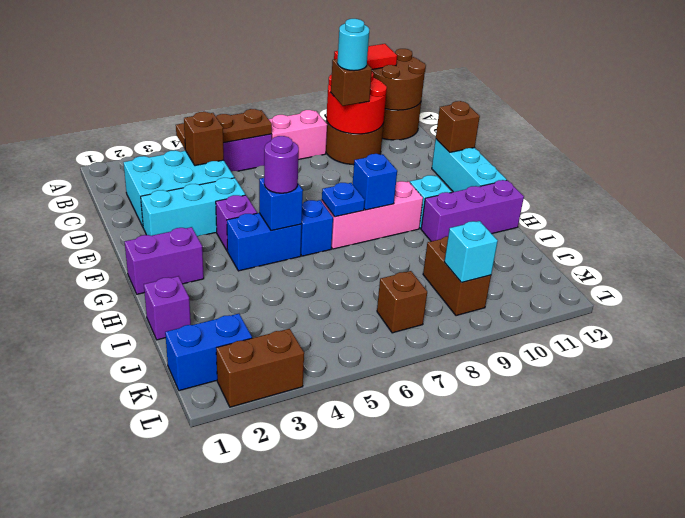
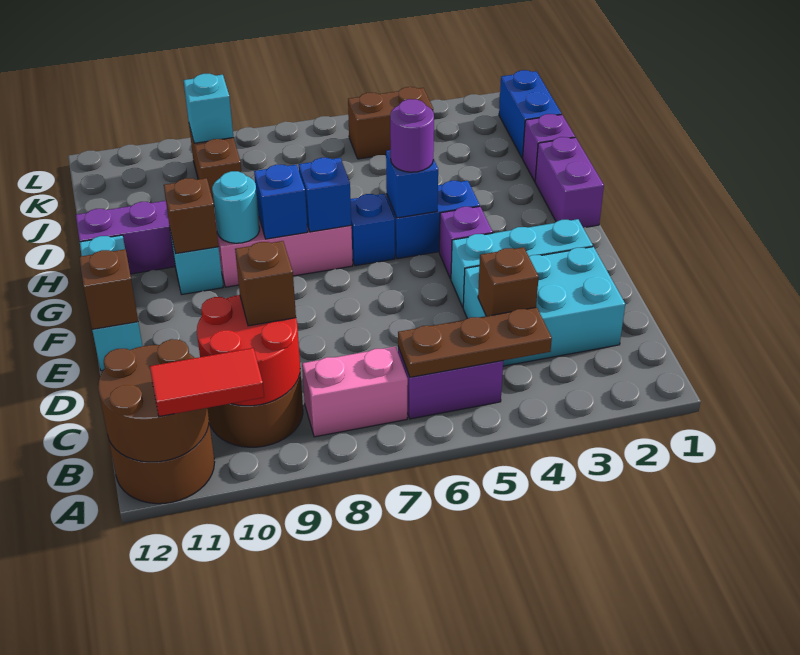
cyan round brick C9 level 4 -> cyan round brick G9 level 2
purple brick G1:G2 level 1 -> purple brick G1:H1 level 1
blue plate G7 level 2 -> blue brick G7 level 2
blue brick K1:K2 level 1 -> blue brick J1:K1 level 1
brown brick K7 level 1 -> brown brick G10 level 2
brown brick L2:L3 level 1 -> brown brick K4:K5 level 1

